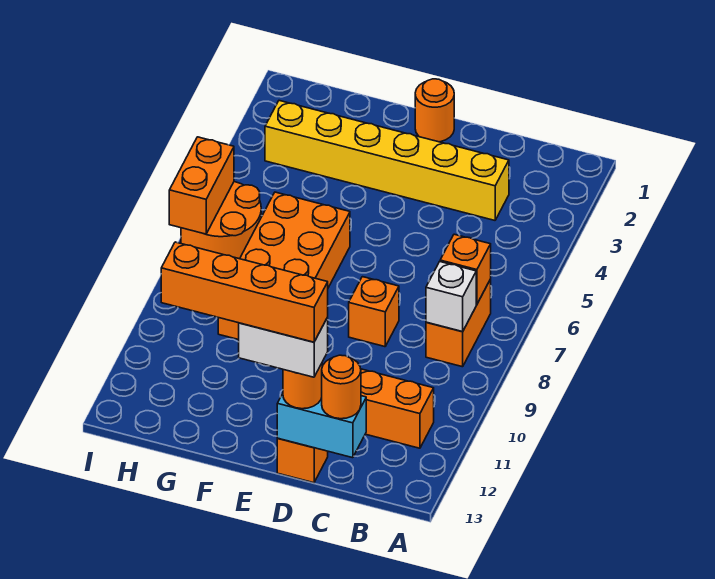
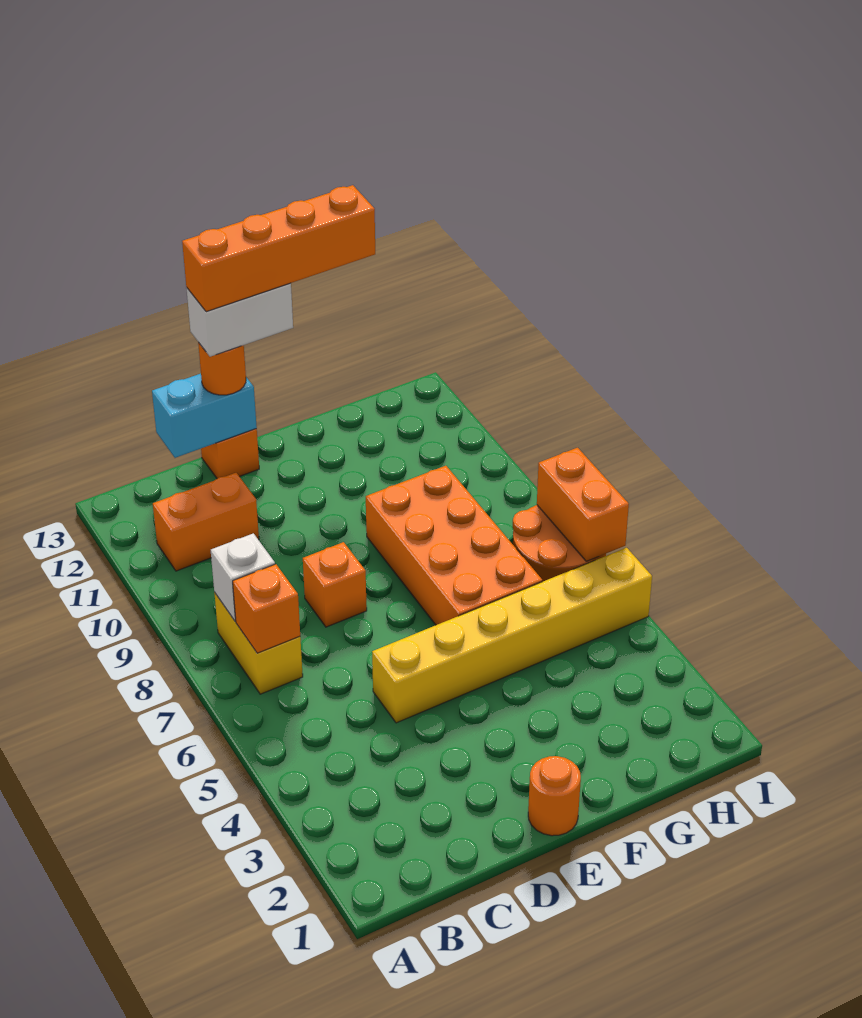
orange brick B7:B8 level 1 -> yellow brick B7:B8 level 1
yellow brick C3:H3 level 1 -> yellow brick D5:I5 level 1
orange round brick C13 level 3 -> none

